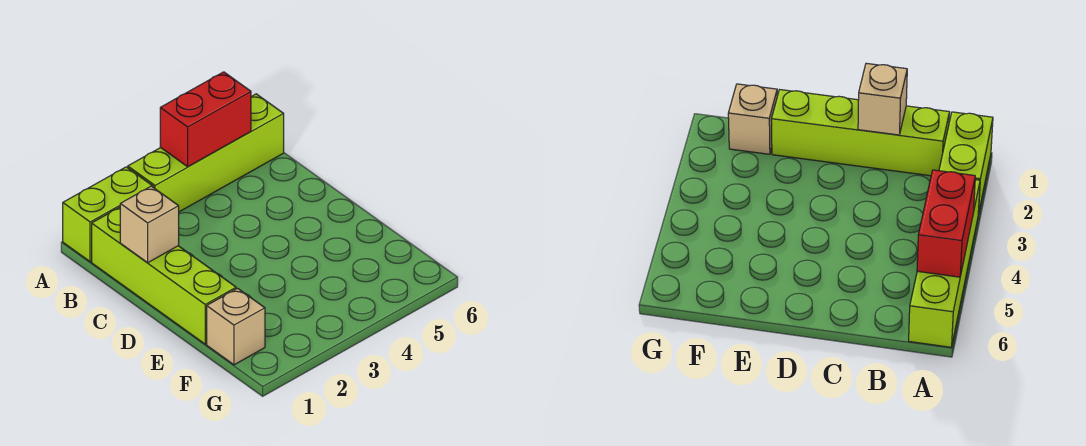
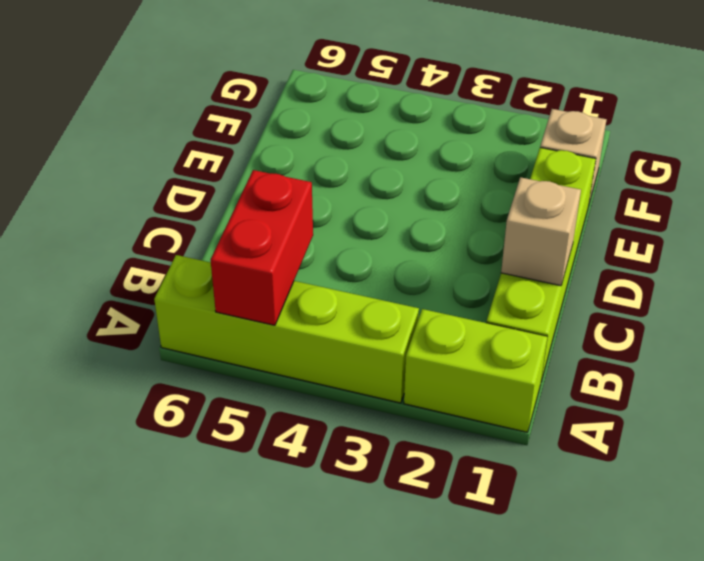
red brick A4:A5 level 2 -> red brick A5:B5 level 2

